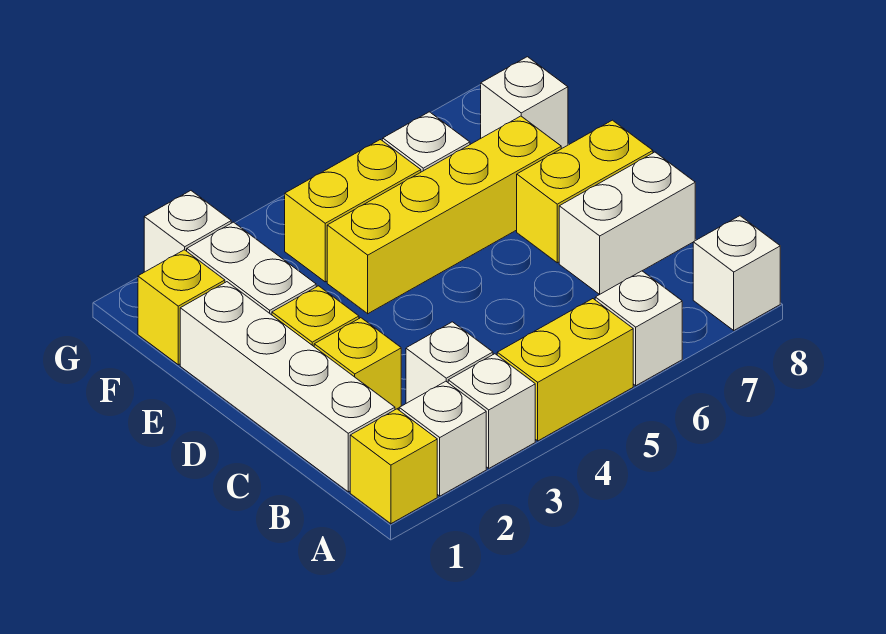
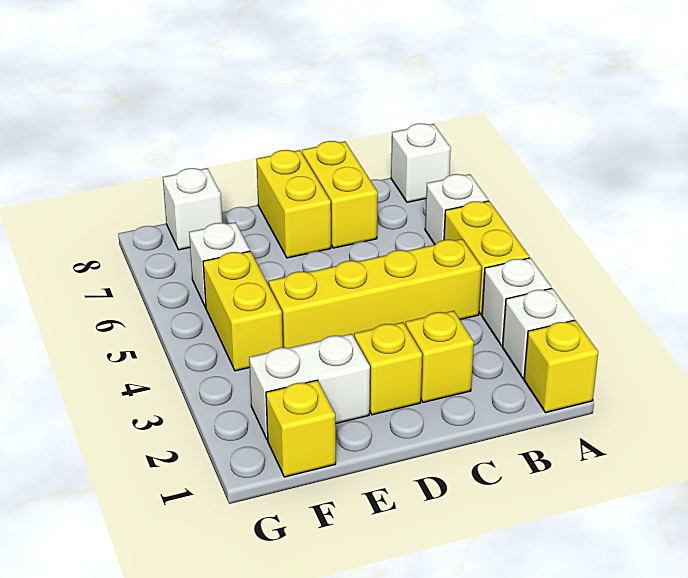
white brick B1:E1 level 1 -> none
white brick B3 level 1 -> none
white brick C7:C8 level 1 -> yellow brick C7:C8 level 1
yellow brick E4:E7 level 1 -> yellow brick B4:E4 level 1
white brick G2 level 1 -> none

